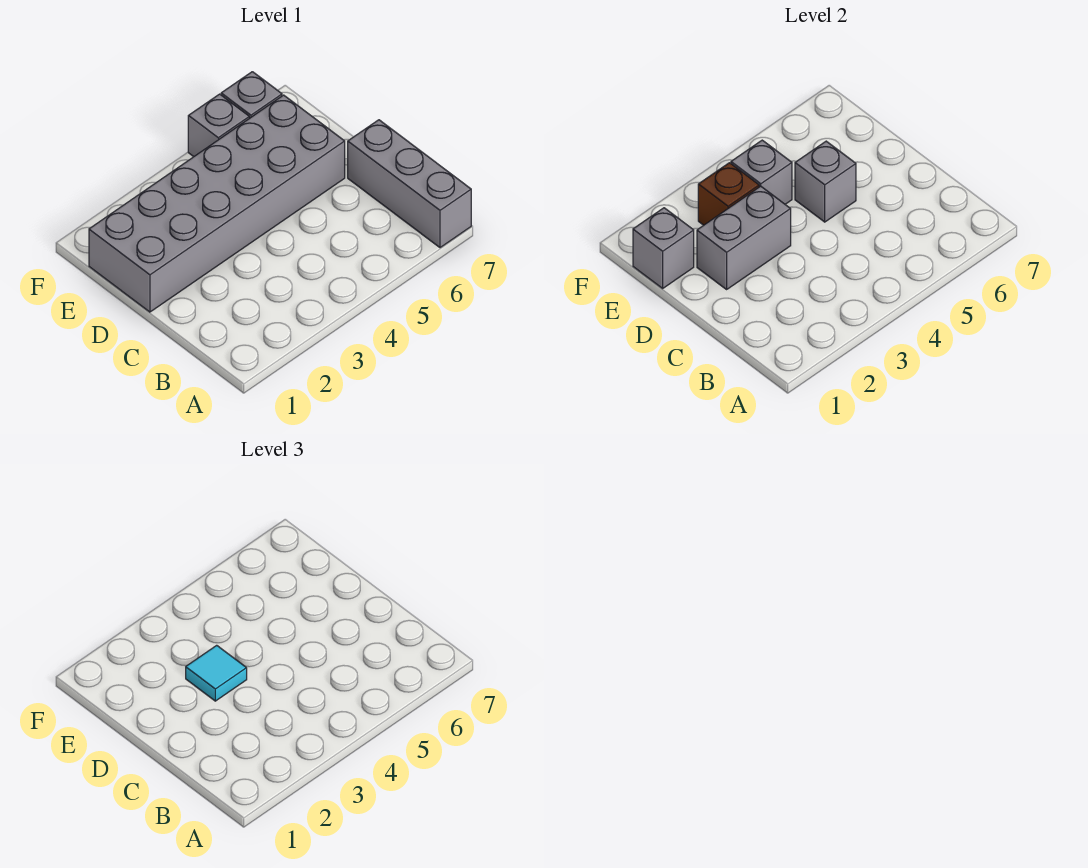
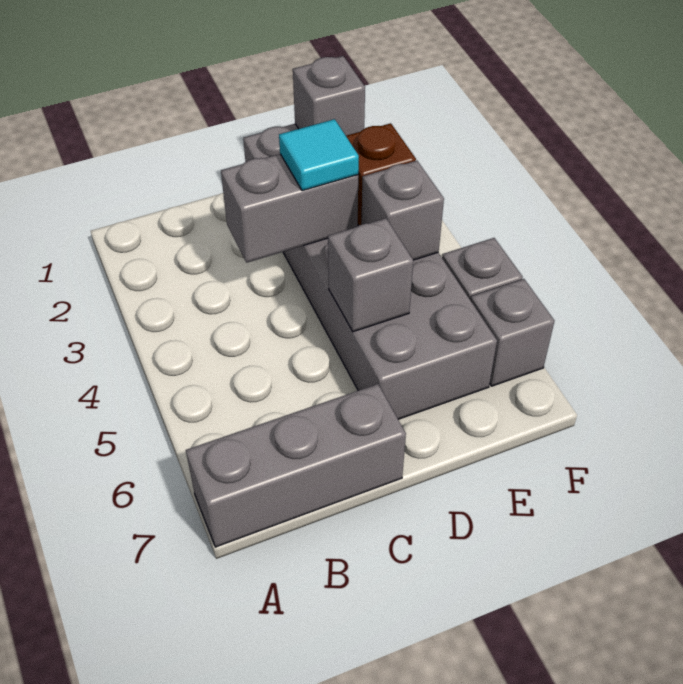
grey brick D2:D3 level 2 -> grey brick C3:D3 level 2

